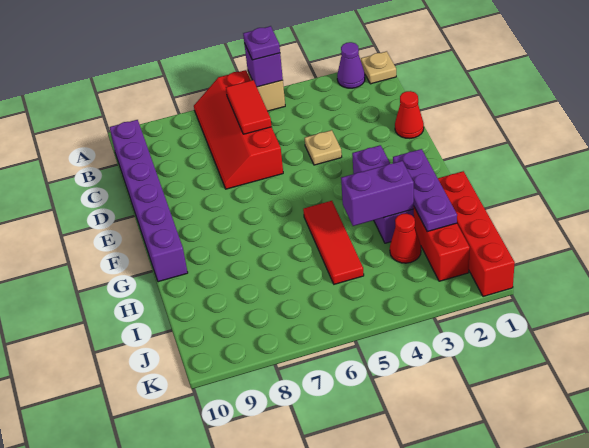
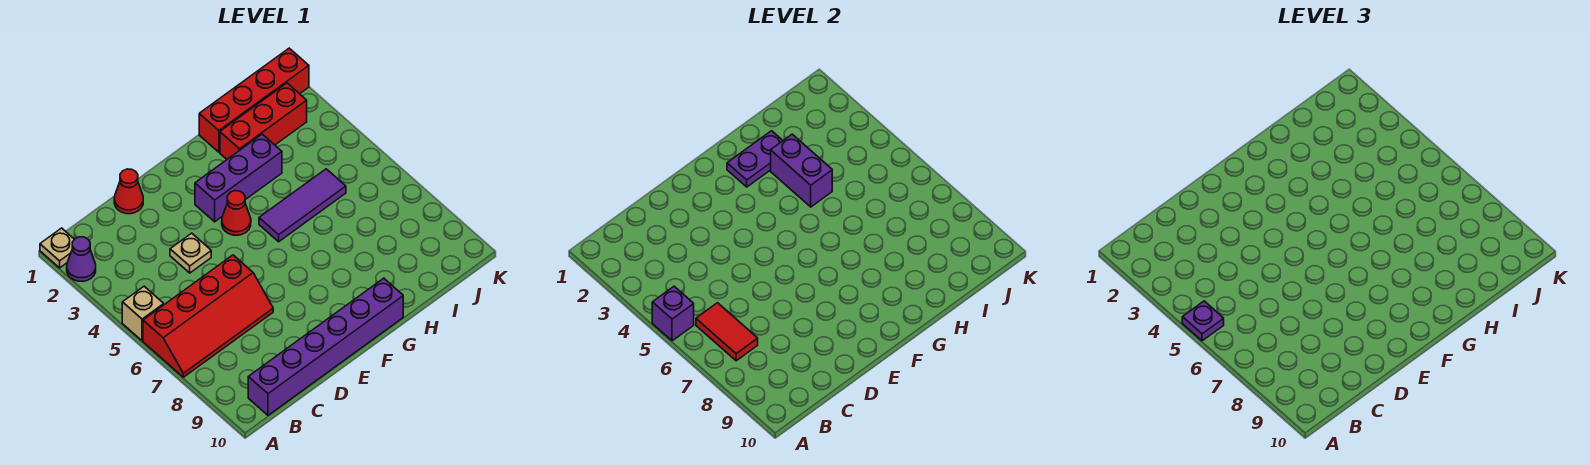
red tile B6:C6 level 2 -> red tile B6:B7 level 2
purple plate G2:I2 level 2 -> purple plate G2:H2 level 2
red tile G5:I5 level 1 -> purple tile G5:I5 level 1
red cone I3 level 1 -> red cone F4 level 1

